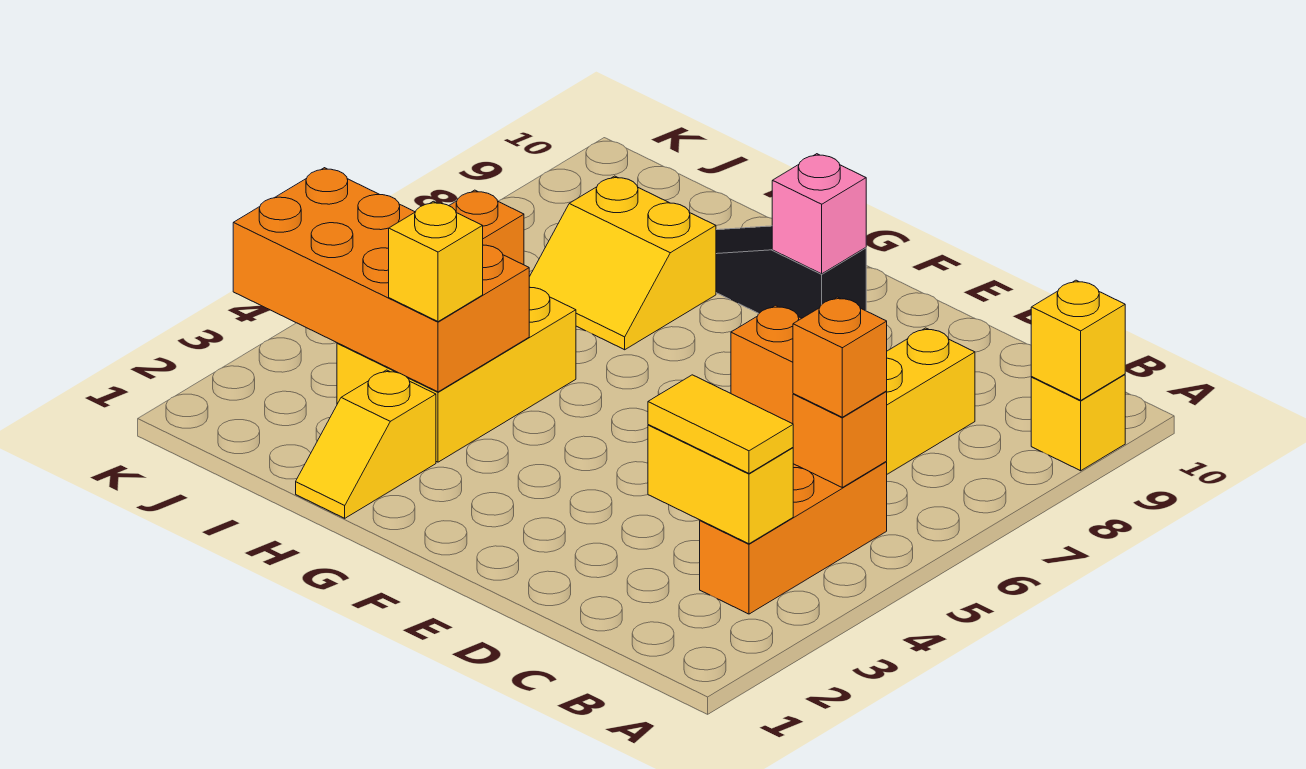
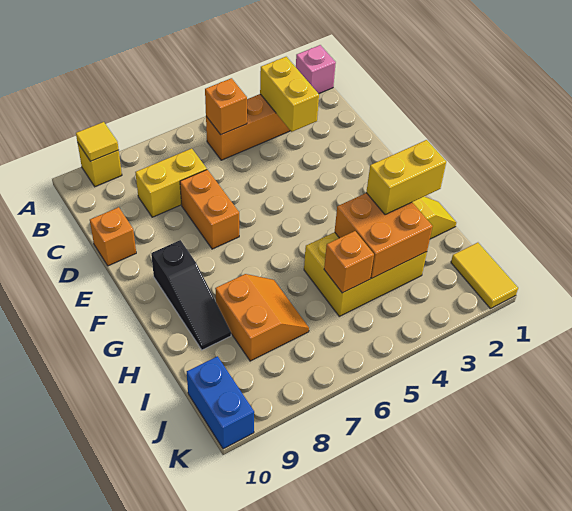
yellow brick A9 level 2 -> yellow tile A9 level 2
yellow tile B3:C3 level 3 -> yellow tile J1:K1 level 1
orange brick B5 level 3 -> orange brick D10 level 1
pink brick F9 level 2 -> pink brick A1 level 1
orange brick H3:K4 level 2 -> orange brick H3:I4 level 2
yellow brick H3 level 3 -> yellow brick H2:H3 level 3
yellow slope H7:I8 level 1 top 8 -> orange slope H7:I8 level 1 top 8
none -> blue brick J10:K10 level 1

